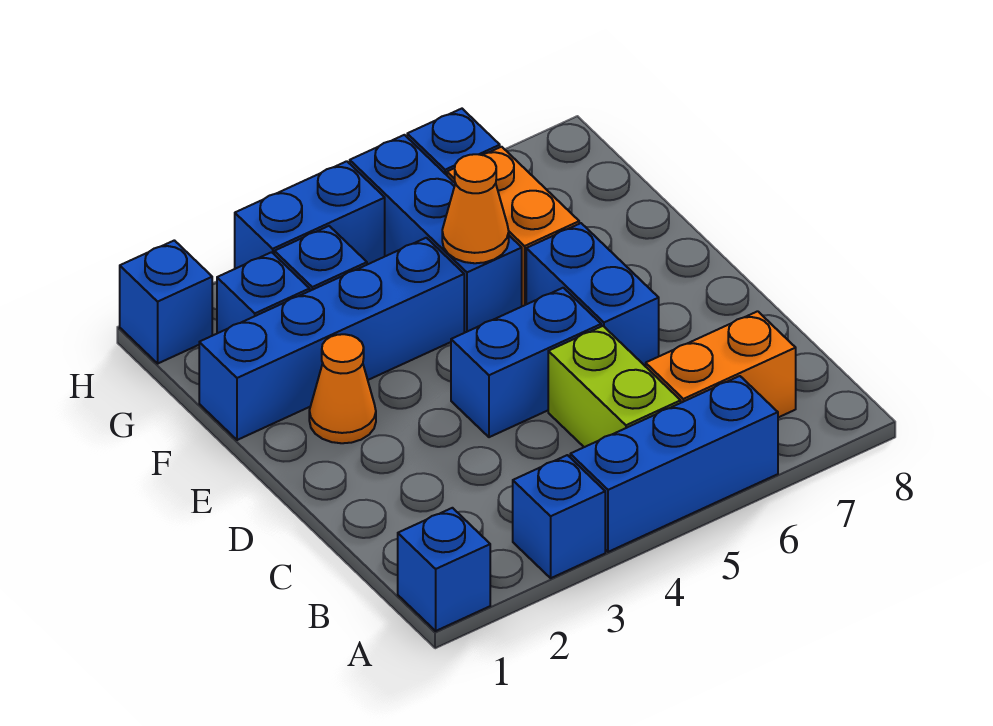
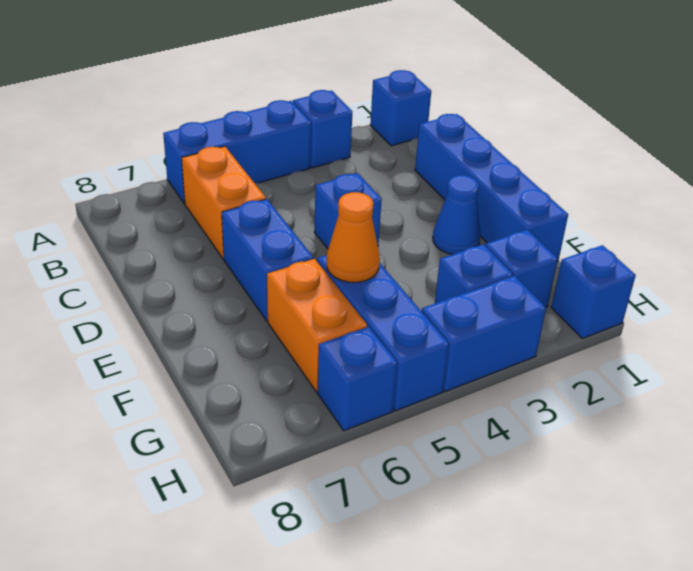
lime brick B5:C5 level 1 -> none
orange brick B6:B7 level 1 -> orange brick B6:C6 level 1
blue brick D4:D5 level 1 -> blue brick D4 level 1
orange cone E2 level 1 -> blue cone E2 level 1
blue brick F1:F4 level 1 -> blue brick C1:F1 level 1

